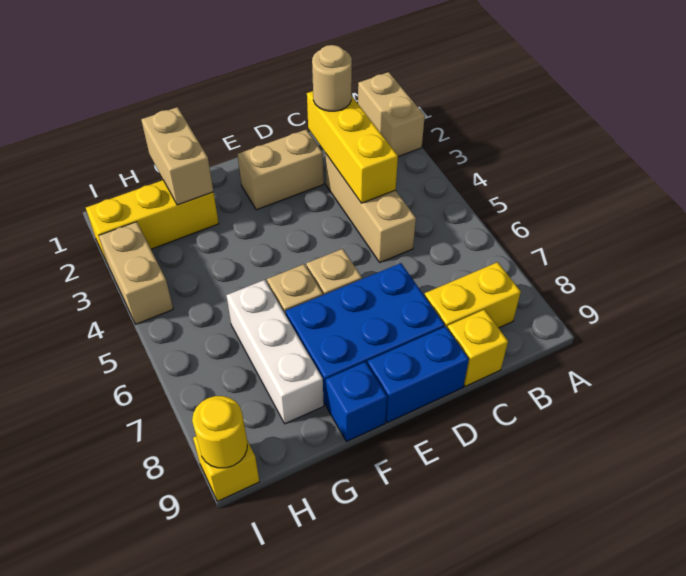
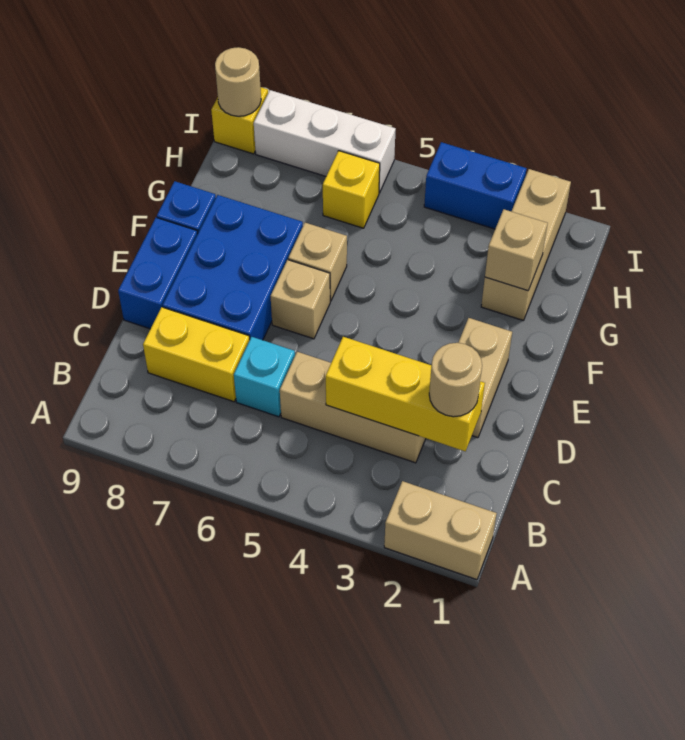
yellow brick B8:C8 level 1 -> yellow brick C7:C8 level 1
none -> cyan brick C6 level 1
yellow brick C9 level 1 -> yellow brick H6 level 1
tan brick G1:G2 level 2 -> tan brick G2 level 2
yellow brick G2:I2 level 1 -> tan brick G2:I2 level 1
white brick G6:G8 level 1 -> white brick I6:I8 level 1
tan brick I3:I4 level 1 -> blue brick I3:I4 level 1
yellow round brick I9 level 2 -> tan round brick I9 level 2

